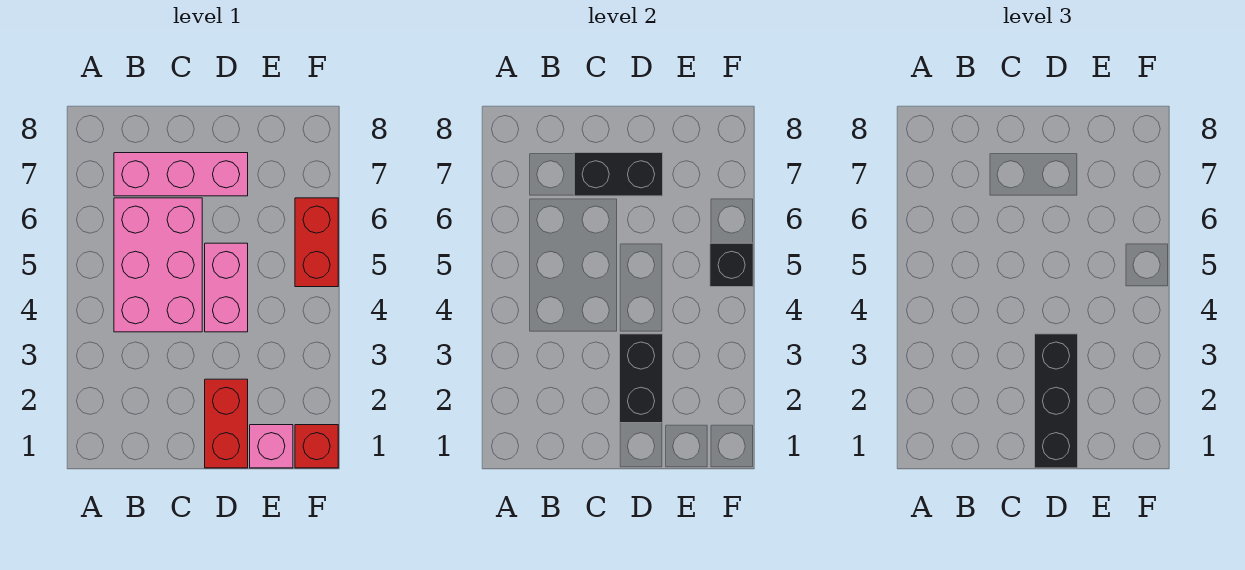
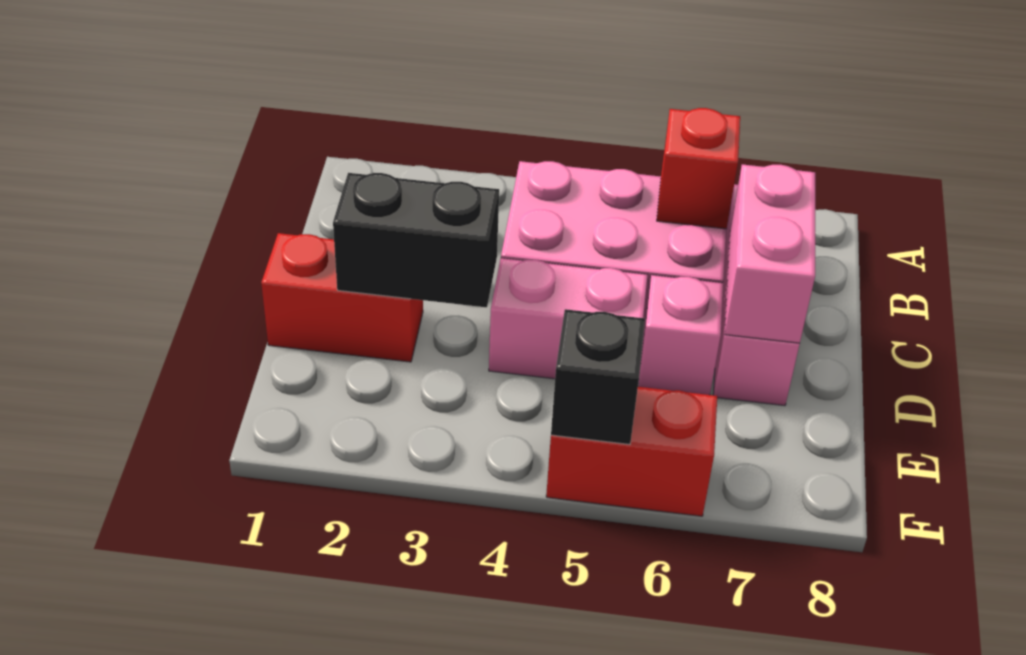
black brick C7:D7 level 2 -> pink brick C7:D7 level 2
black brick D1:D3 level 3 -> none
pink brick E1 level 1 -> pink brick D6 level 1
red brick F1 level 1 -> red brick B6 level 2

